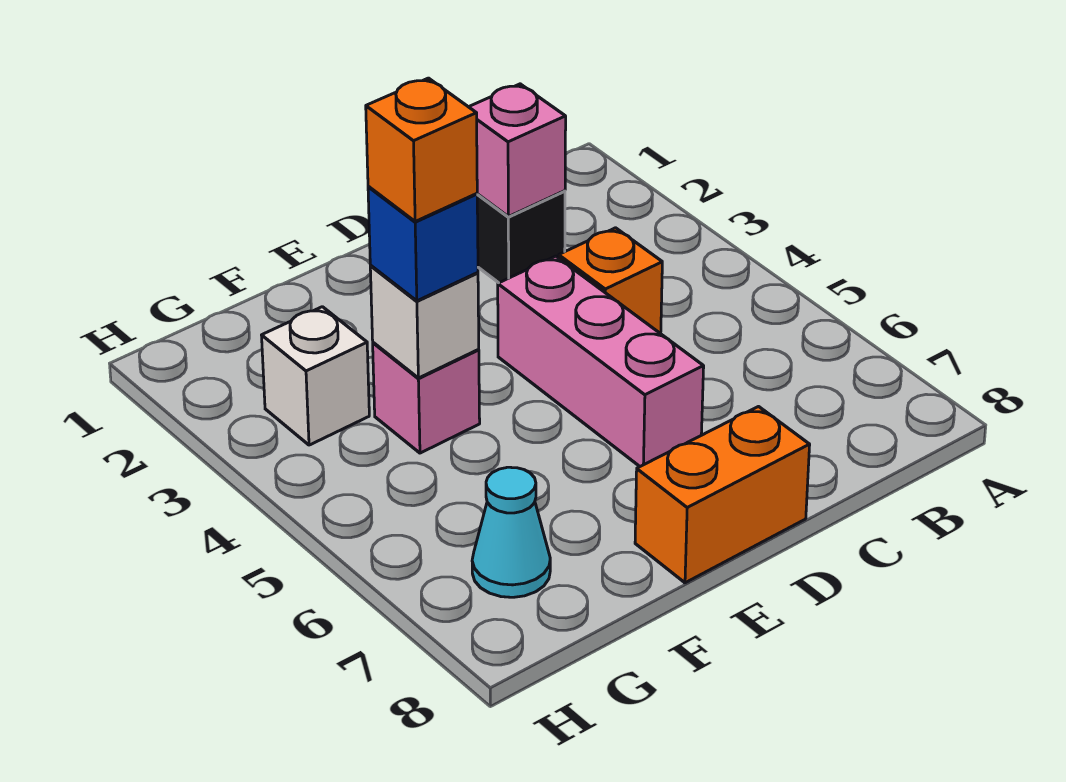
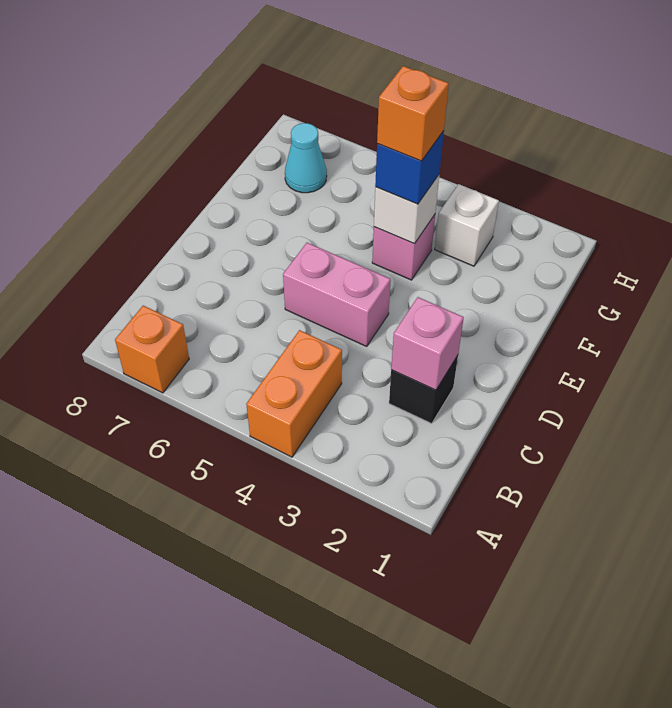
orange brick C4 level 1 -> orange brick A7 level 1
pink brick D4:D6 level 1 -> pink brick D4:D5 level 1
orange brick D8:E8 level 1 -> orange brick A4:B4 level 1

